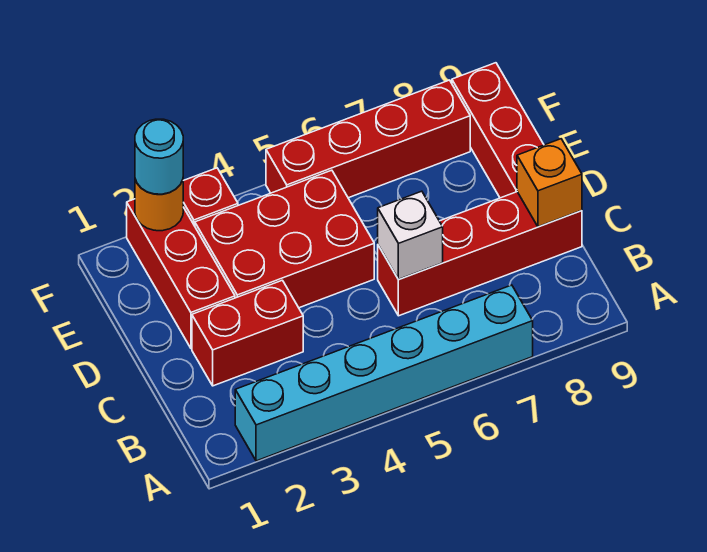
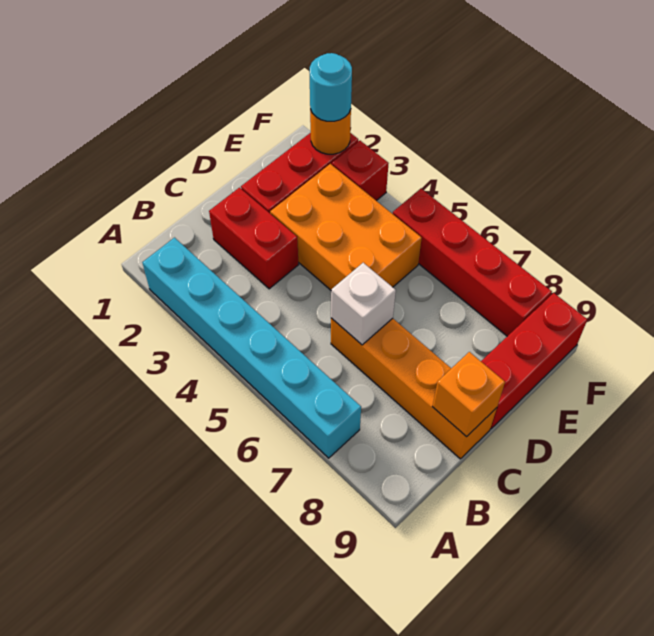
red brick C6:C9 level 1 -> orange brick C6:C9 level 1
red brick D3:E5 level 1 -> orange brick D3:E5 level 1

